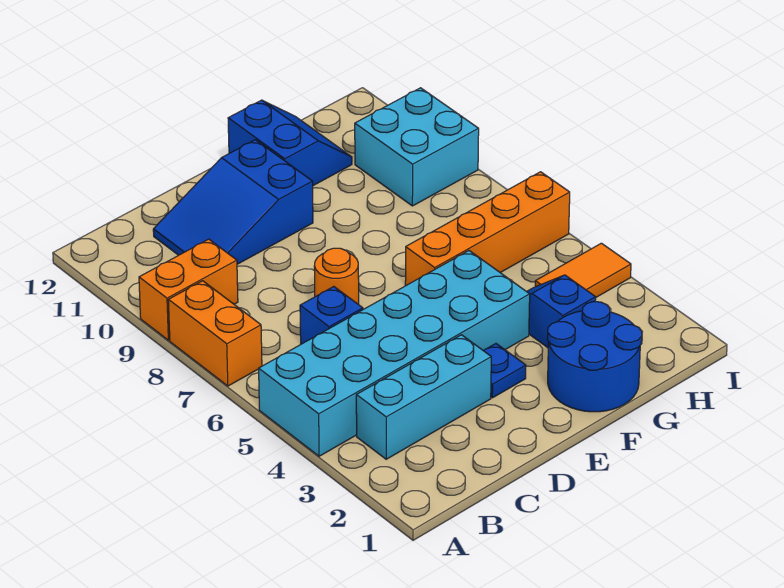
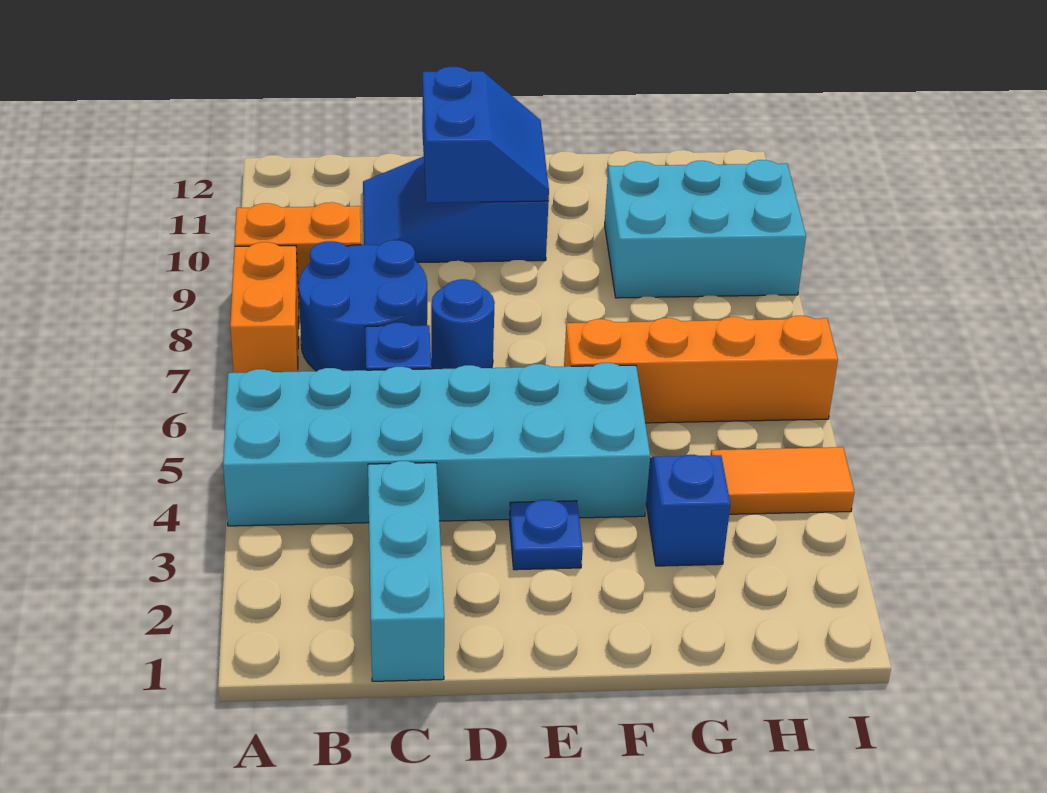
cyan brick B3:D3 level 1 -> cyan brick C1:C3 level 1
orange round brick D7 level 1 -> blue round brick D7 level 1
blue round brick F1:G2 level 1 -> blue round brick B7:C8 level 1
blue slope F11:G12 level 1 top F -> blue slope D10:E11 level 2 top D
cyan brick H9:I10 level 1 -> cyan brick G9:I10 level 1

